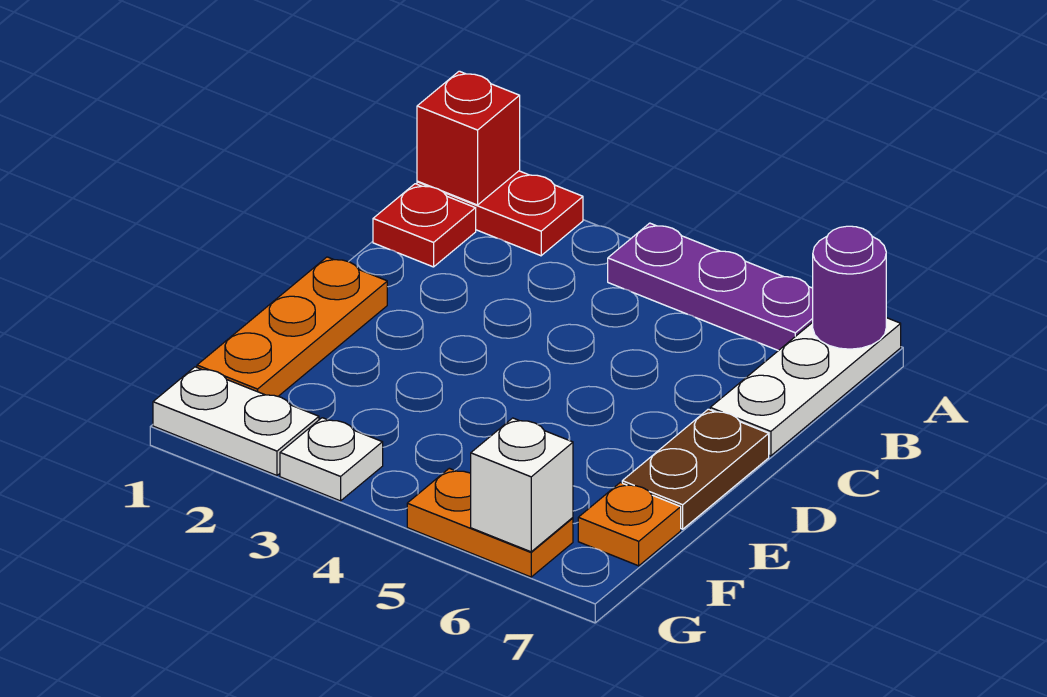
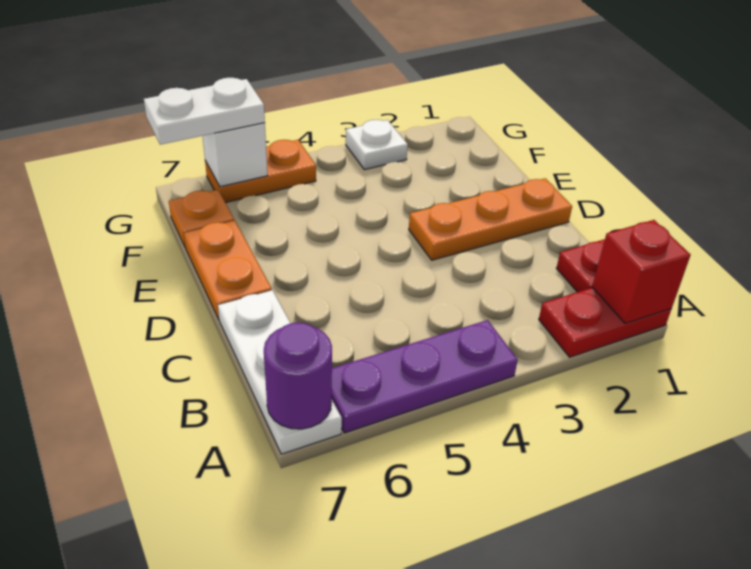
orange plate D1:F1 level 1 -> orange plate D1:D3 level 1
brown plate D7:E7 level 1 -> orange plate D7:E7 level 1
white plate G1:G2 level 1 -> white plate G6:G7 level 3

